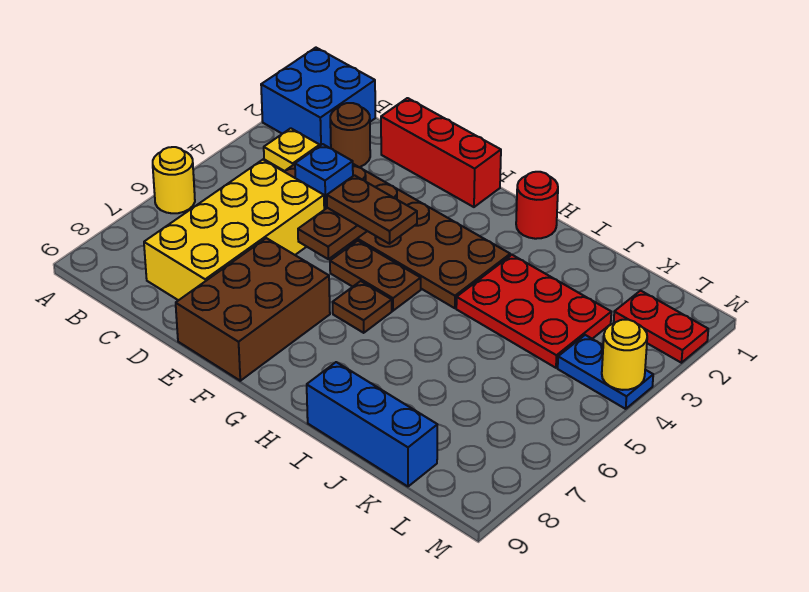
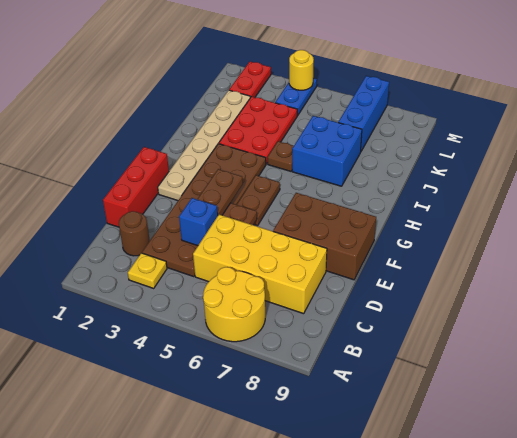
blue brick A1:B2 level 1 -> blue brick I6:J7 level 1
yellow round brick A6 level 1 -> yellow round brick A6:B7 level 1
none -> tan plate F2:K2 level 1
brown plate G6 level 1 -> brown plate I5 level 1
red round brick H1 level 1 -> none
blue brick I9:K9 level 1 -> blue brick K7:M7 level 1

